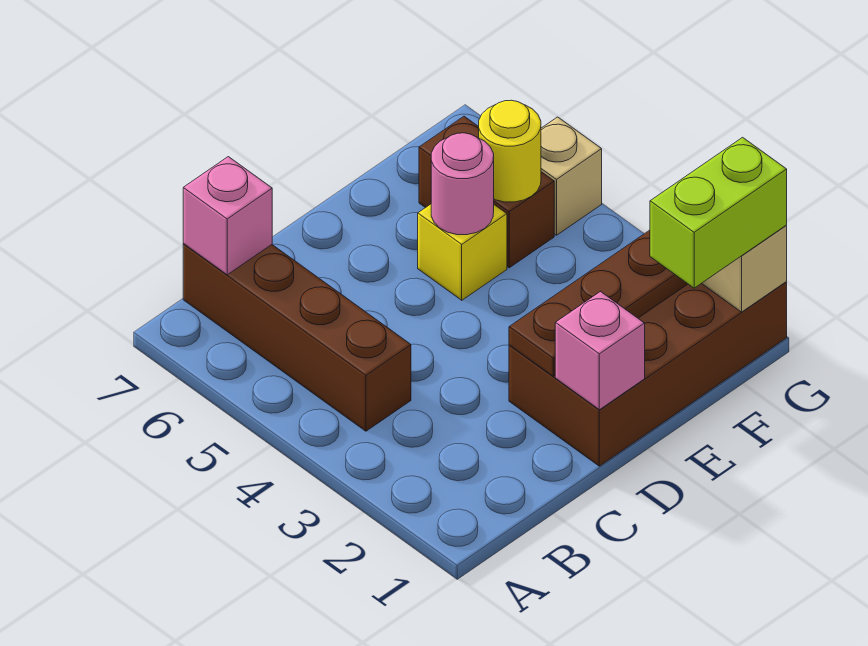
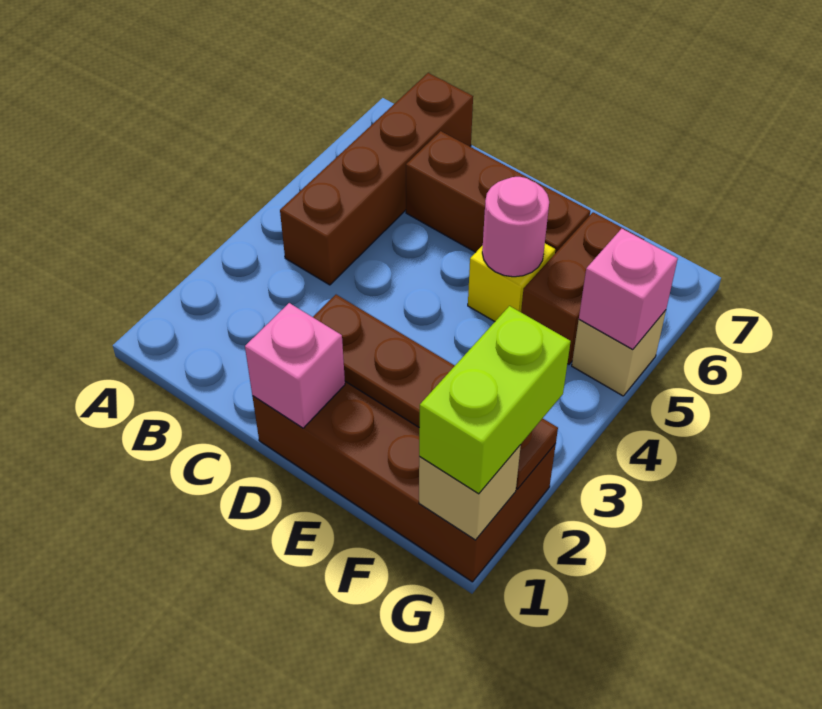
pink brick B7 level 2 -> pink brick G5 level 2
none -> brown brick C6:E6 level 1
lime brick F1:G1 level 3 -> lime brick G1:G2 level 3
yellow round brick F5 level 2 -> none

